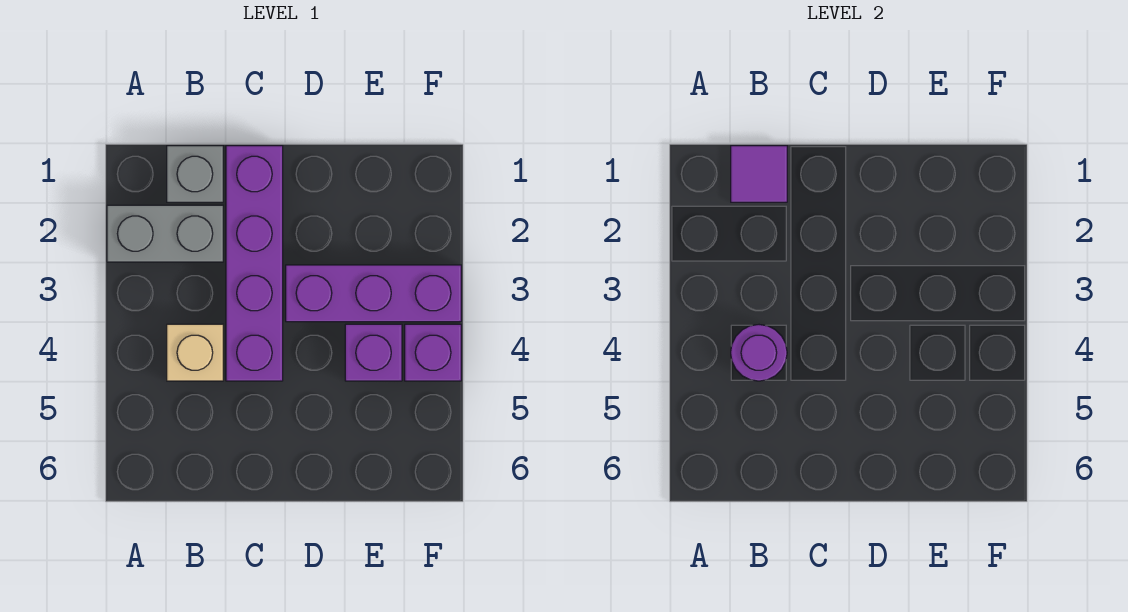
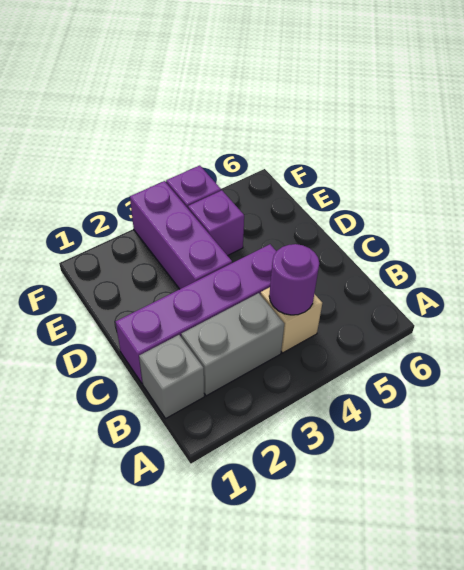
grey brick A2:B2 level 1 -> grey brick B2:B3 level 1
purple tile B1 level 2 -> none

